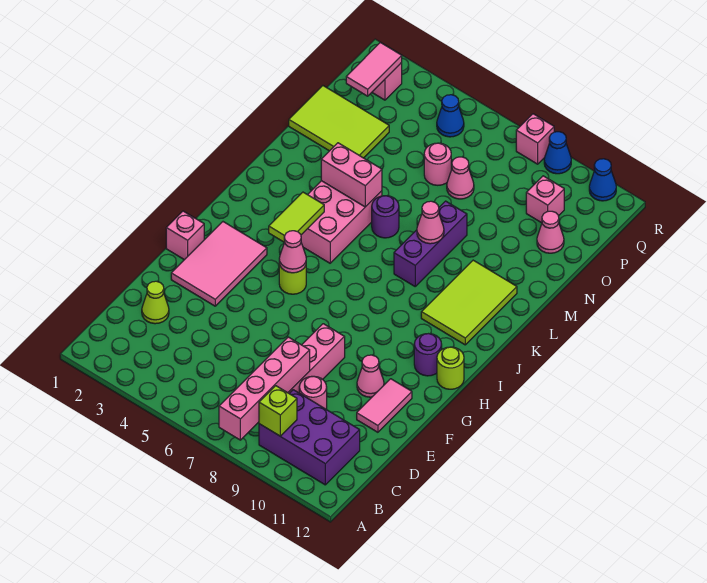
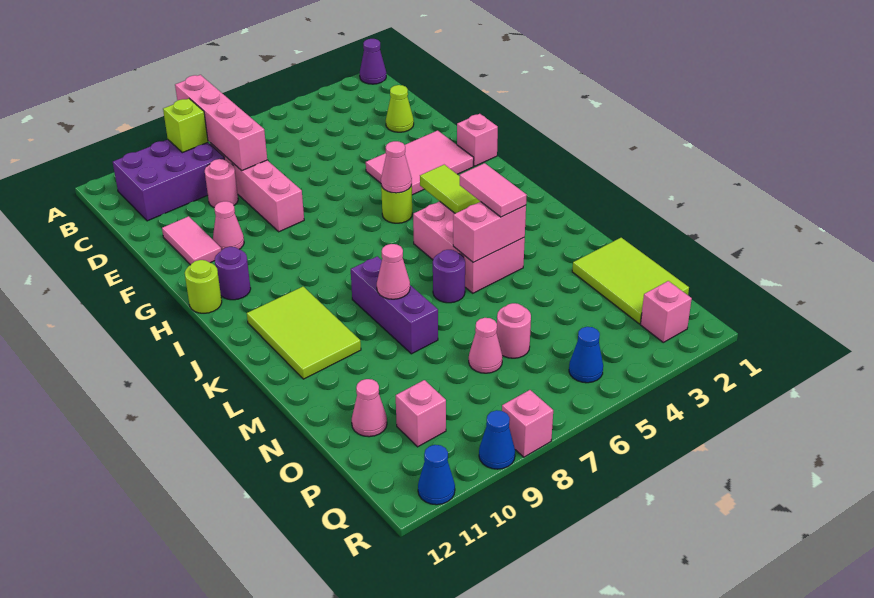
none -> purple cone A1 level 1
pink tile F2:H3 level 1 -> pink tile F2:G4 level 1
lime tile N1:O3 level 1 -> lime tile N1:P2 level 1
pink tile P2:Q2 level 2 -> pink tile K4:L4 level 3

